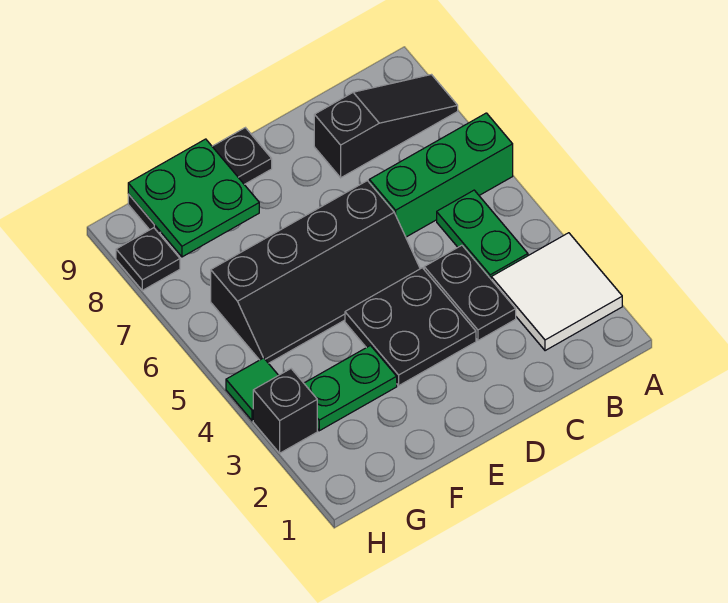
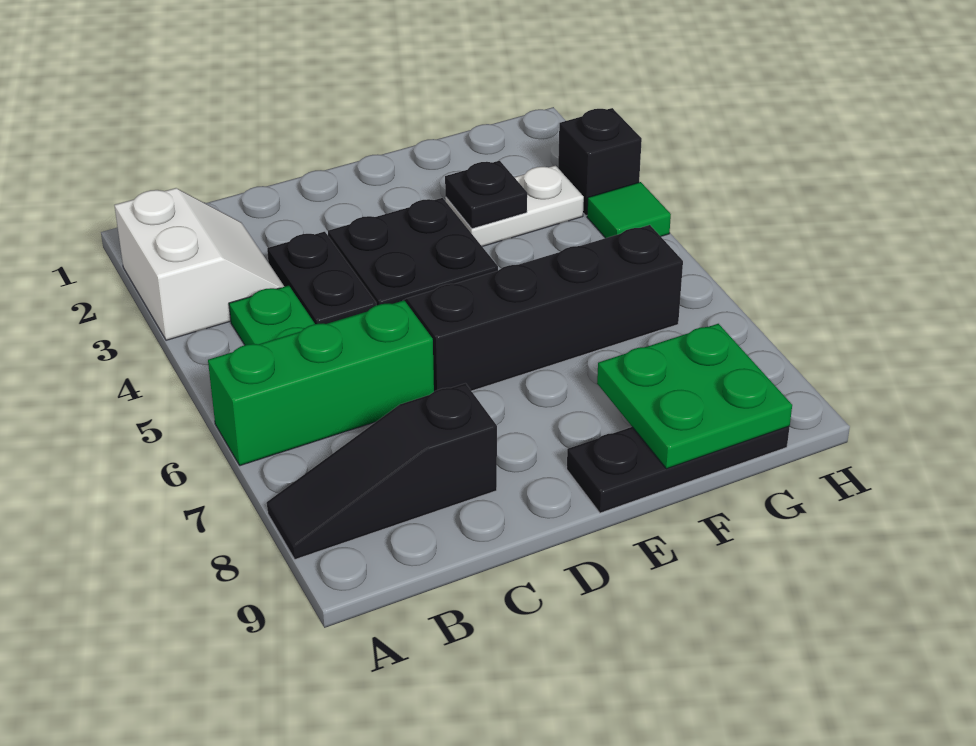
white tile A2:B3 level 1 -> white slope A2:B3 level 1 top A
green plate F3:G3 level 1 -> white plate F3:G3 level 1
black plate H8 level 1 -> black plate F3 level 2

